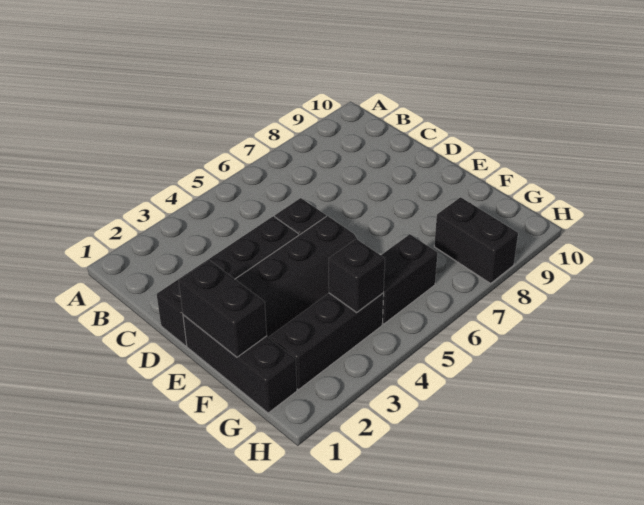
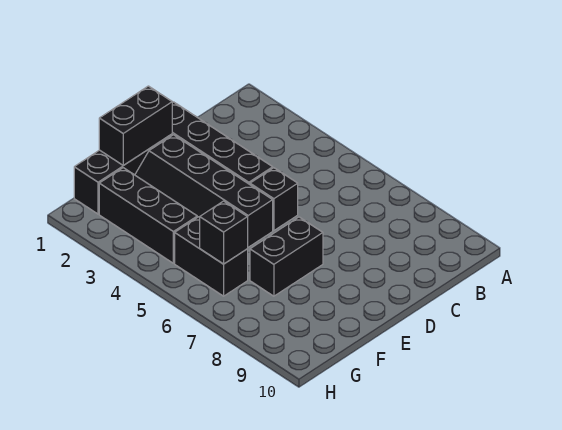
black brick G4 level 2 -> black brick G6 level 2
black brick G8:H8 level 1 -> black brick E7:F7 level 1

